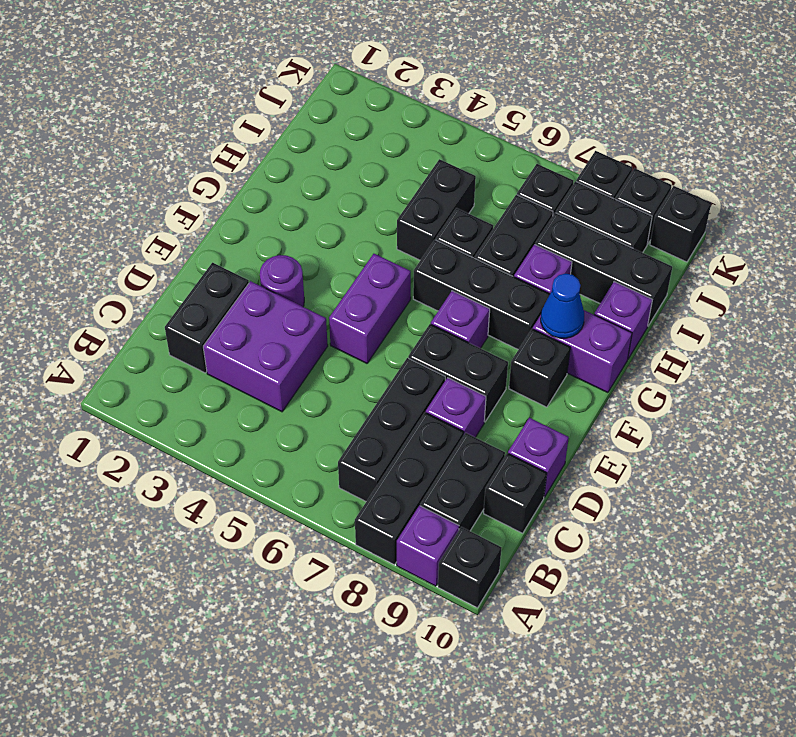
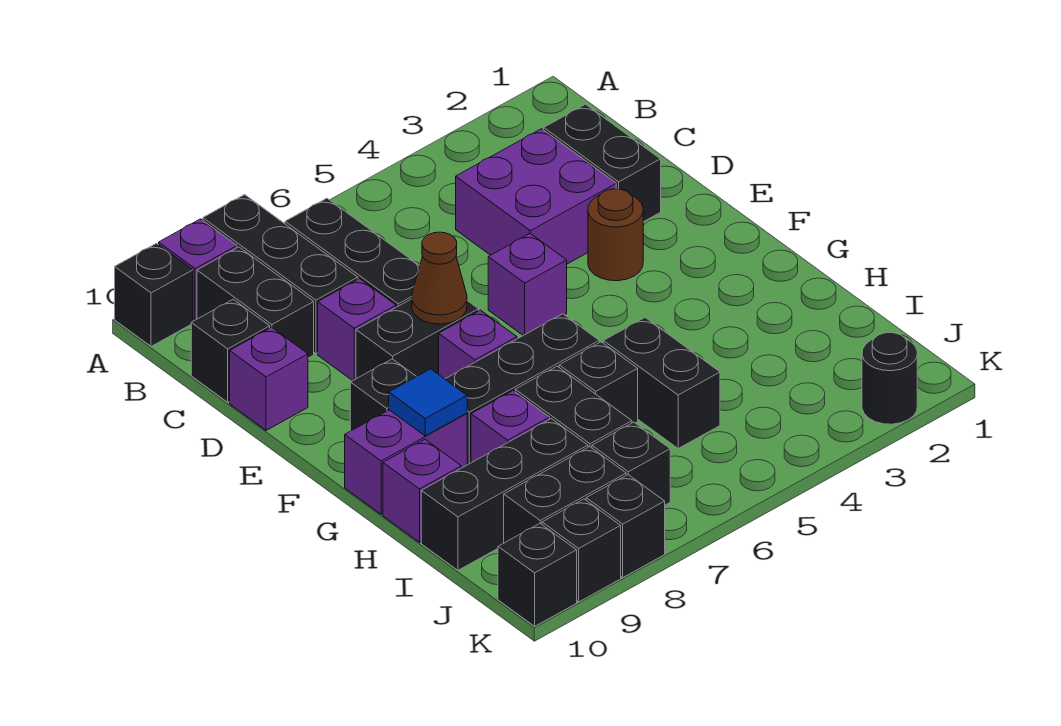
purple round brick E3 level 1 -> brown round brick E3 level 1
purple brick E5:F5 level 1 -> purple brick E5 level 1
none -> brown cone E7 level 2
blue cone G9 level 2 -> blue tile G9 level 2
none -> black round brick K2 level 1

